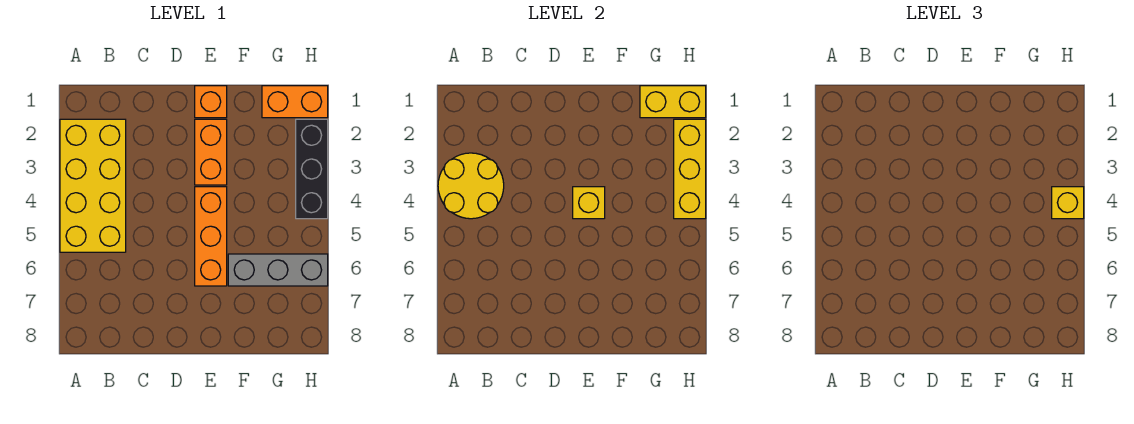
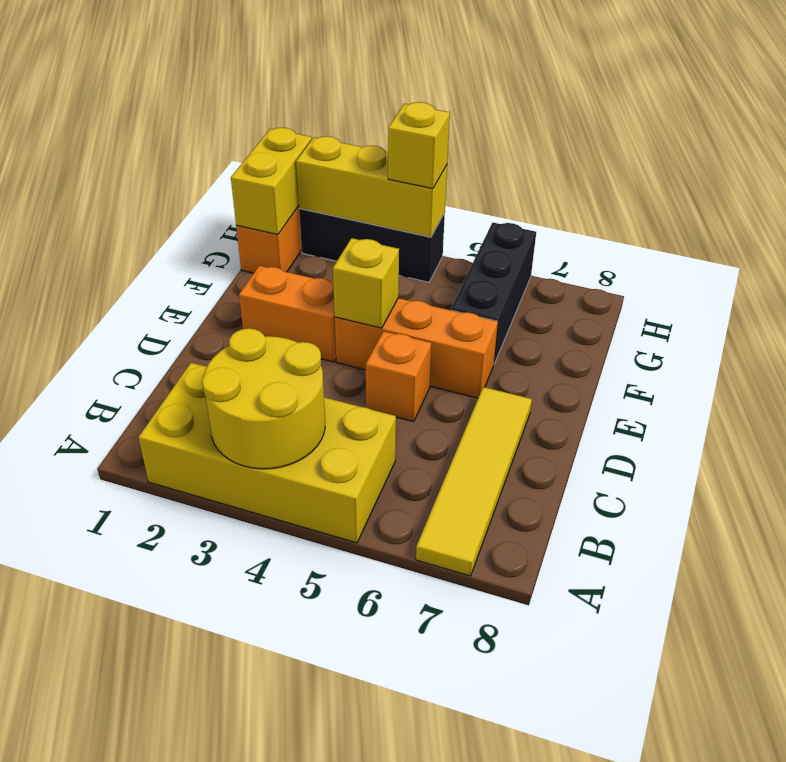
none -> yellow tile A7:D7 level 1
orange brick E1 level 1 -> orange brick D5 level 1
grey brick F6:H6 level 1 -> black brick F6:H6 level 1

